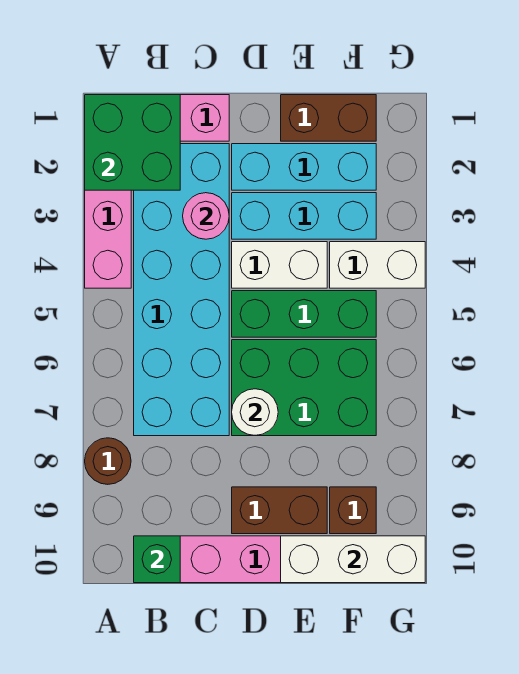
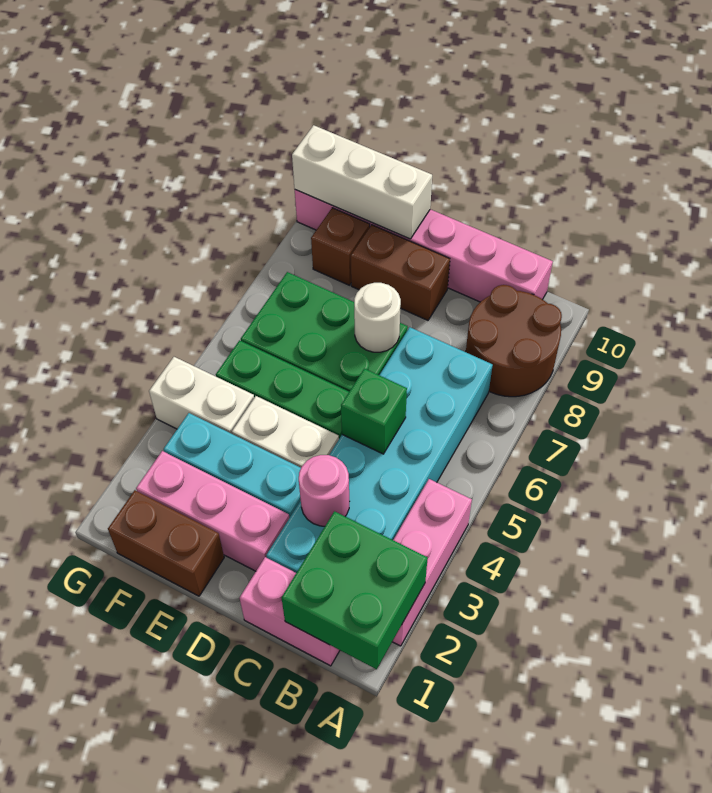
brown round brick A8 level 1 -> brown round brick A8:B9 level 1
green brick B10 level 2 -> green brick C5 level 2
cyan brick D2:F2 level 1 -> pink brick D2:F2 level 1

